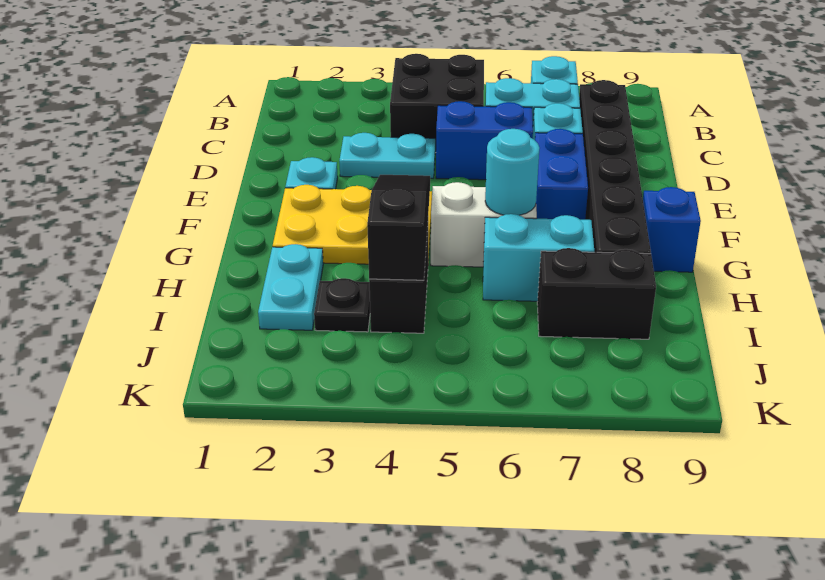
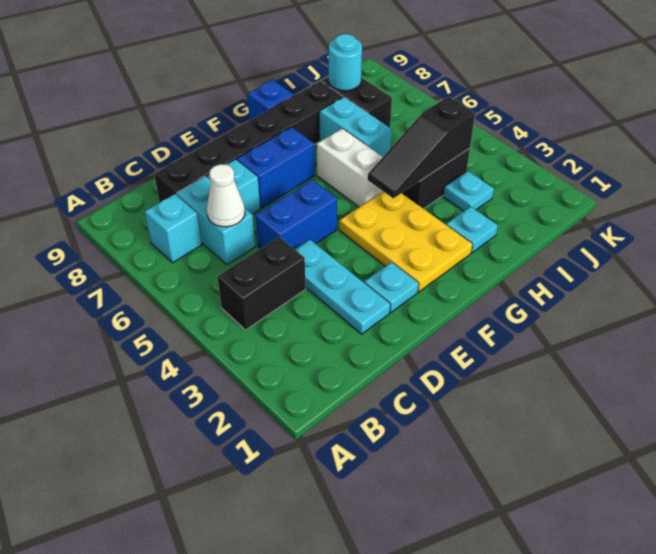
black brick B4:C5 level 1 -> black brick B4:C4 level 1
none -> white cone C6 level 2
cyan plate D3:D4 level 1 -> cyan plate D2:D4 level 1
blue brick D5:D6 level 1 -> blue brick D5:E5 level 1
cyan round brick G6 level 2 -> cyan round brick I8 level 2
cyan plate H2:I2 level 1 -> cyan plate H2 level 1
black plate I3 level 1 -> cyan plate I3 level 1

